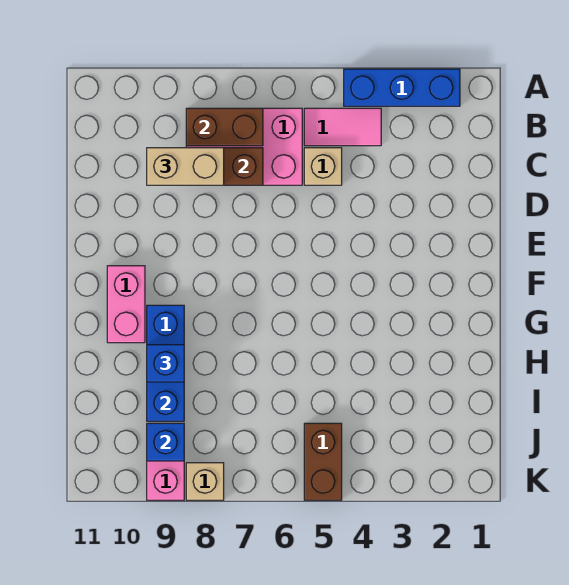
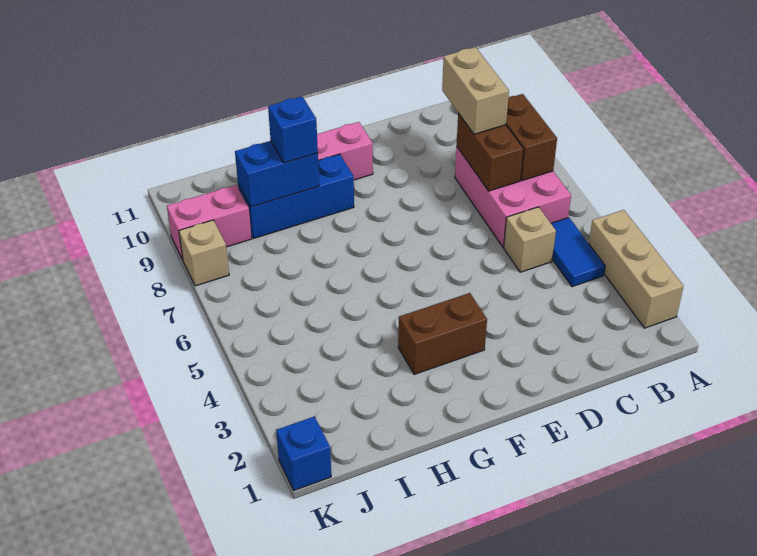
blue brick A2:A4 level 1 -> tan brick A2:A4 level 1
pink tile B4:B5 level 1 -> blue tile B4:B5 level 1
brown brick J5:K5 level 1 -> brown brick F3:G3 level 1
blue brick J9 level 2 -> blue brick K1 level 1

